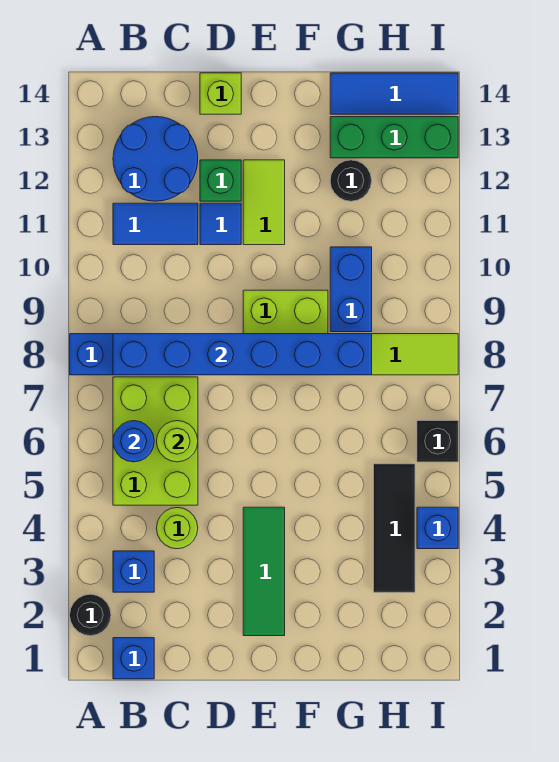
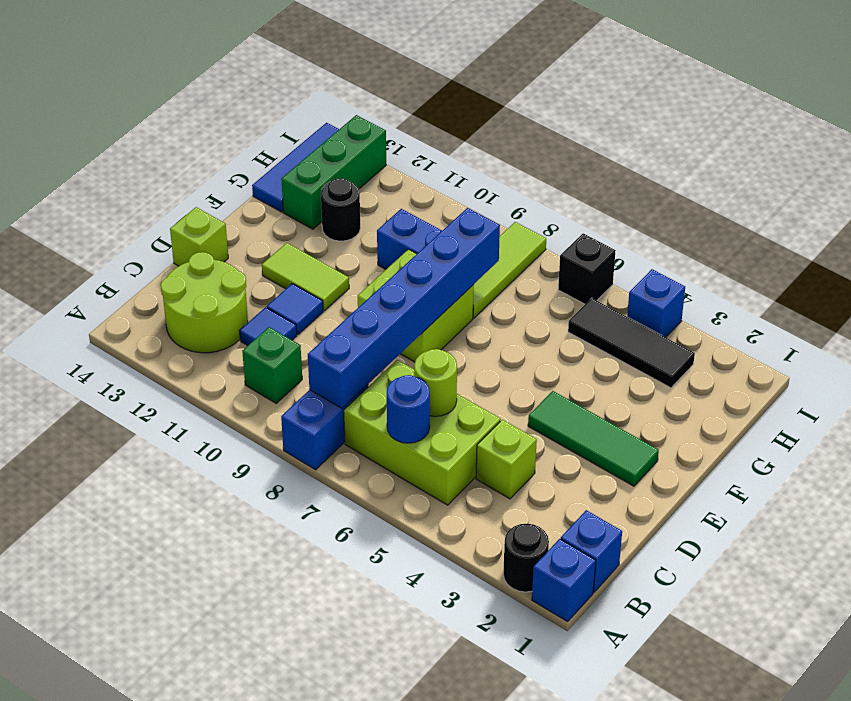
blue brick B3 level 1 -> blue brick A1 level 1
blue tile B11:C11 level 1 -> blue tile C11 level 1
blue round brick B12:C13 level 1 -> lime round brick B12:C13 level 1
lime round brick C4 level 1 -> lime brick C4 level 1
green brick D12 level 1 -> green brick B10 level 1

